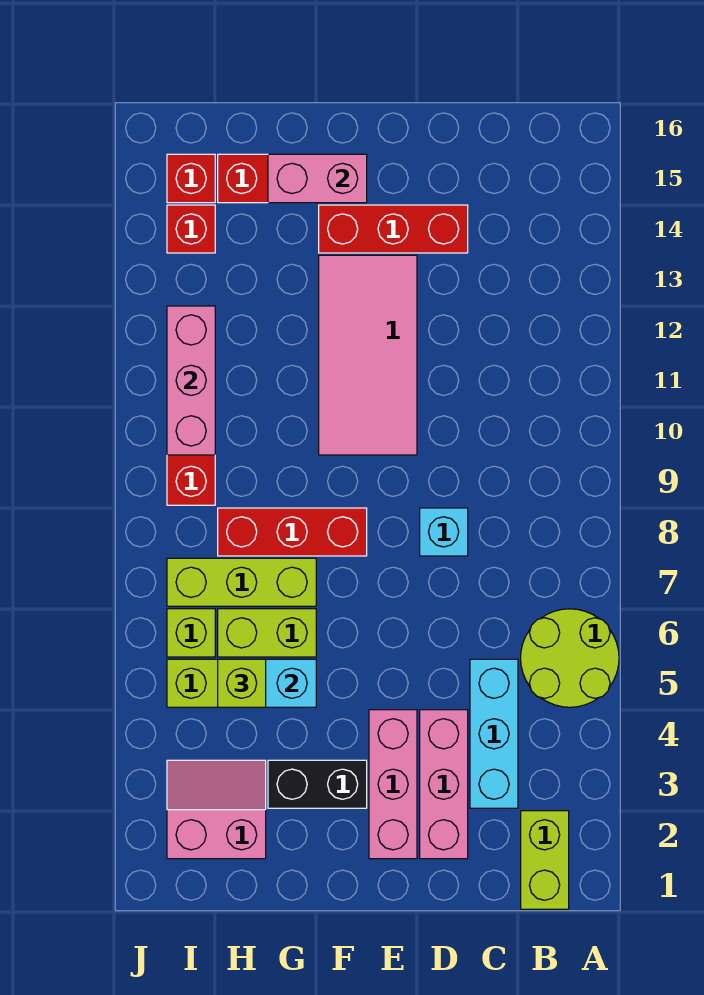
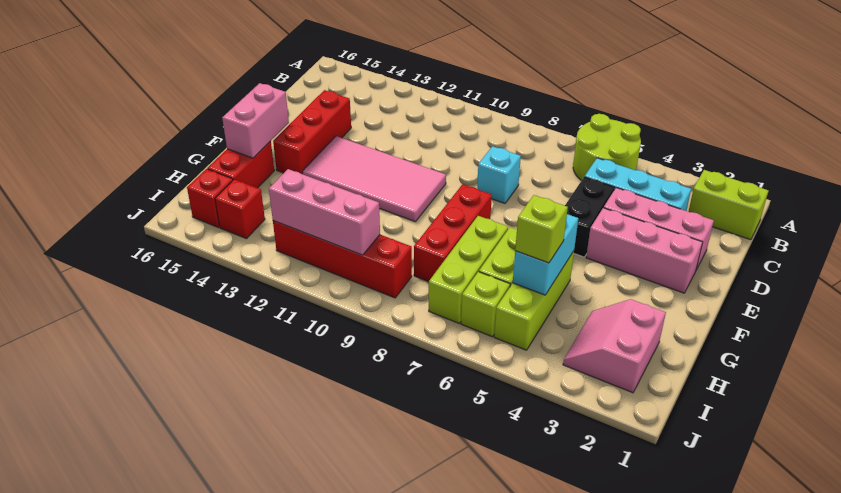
black brick F3:G3 level 1 -> black brick D5:E5 level 1

